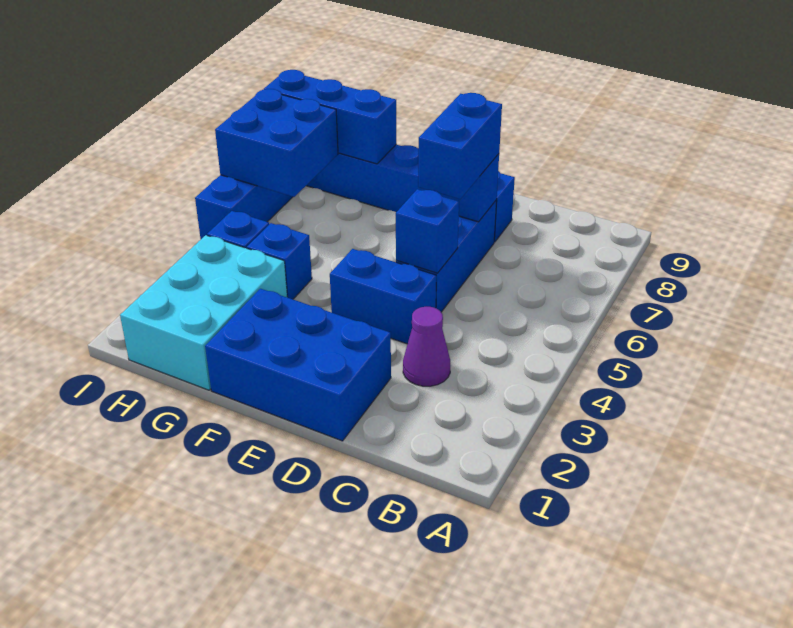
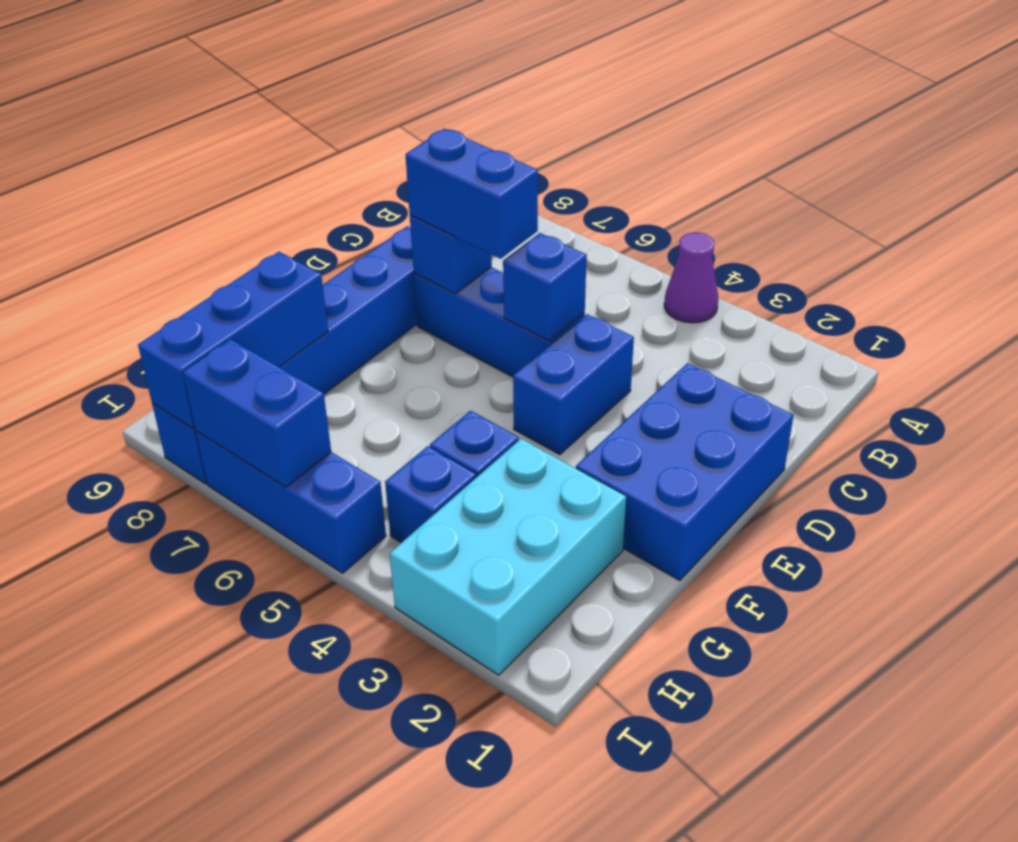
purple cone C3 level 1 -> purple cone A4 level 1
cyan brick G1:H3 level 1 -> cyan brick G2:I3 level 1
blue brick H6:I7 level 2 -> blue brick I6:I7 level 2

